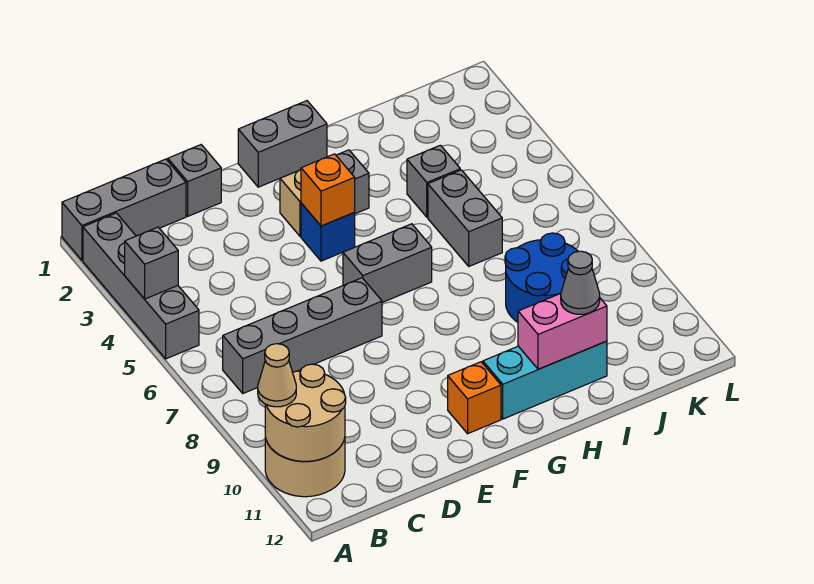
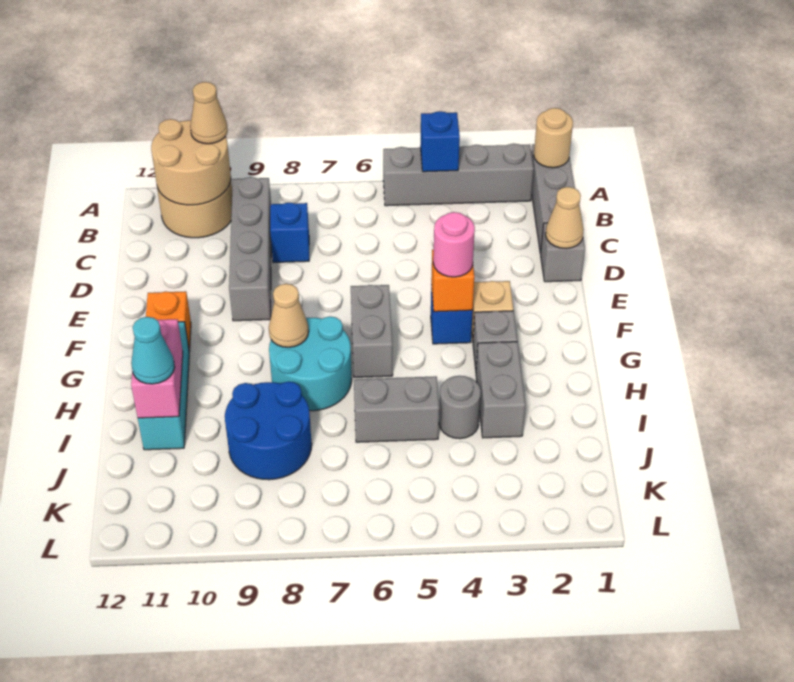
none -> tan round brick A1 level 2
grey brick A4 level 2 -> blue brick A4 level 2
grey brick B7:E7 level 1 -> grey brick B9:E9 level 1
none -> blue brick C8 level 1
none -> tan cone D1 level 2
grey brick F1:G1 level 1 -> grey brick H3:I3 level 1
none -> pink round brick F4 level 3
none -> cyan round brick G7:H8 level 1
none -> tan cone G8 level 2
grey brick I4 level 1 -> grey round brick I4 level 1
grey cone I11 level 3 -> cyan cone I11 level 3

